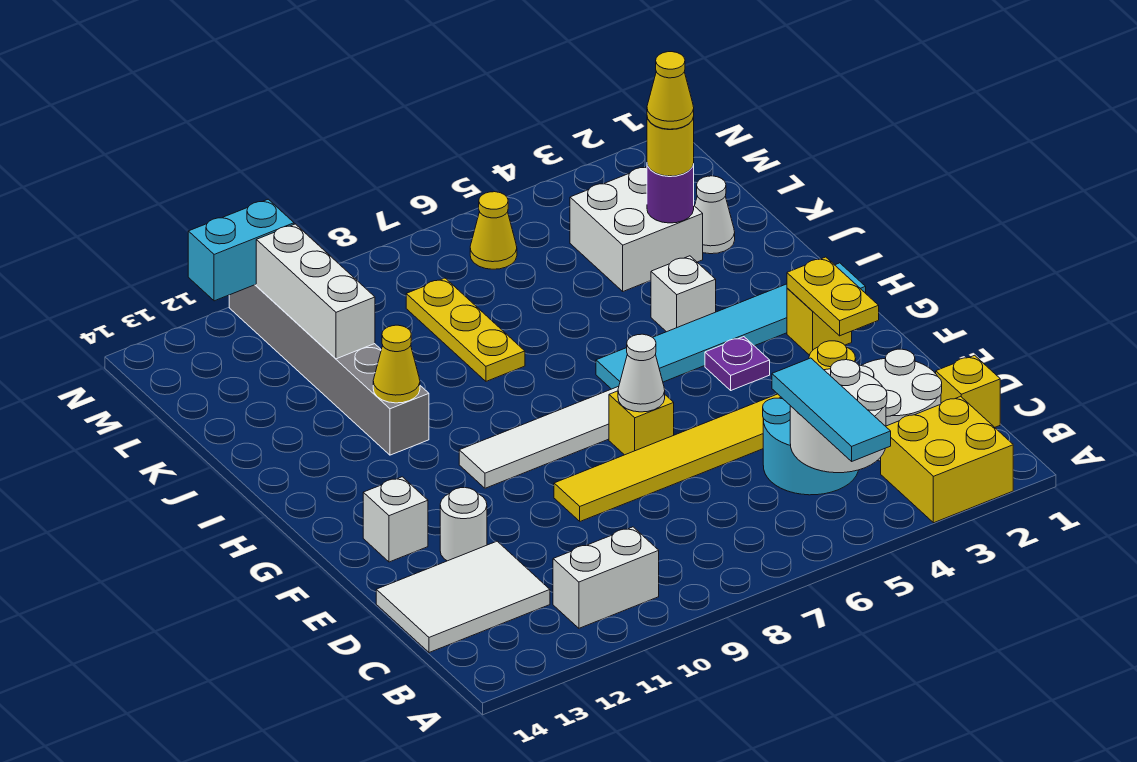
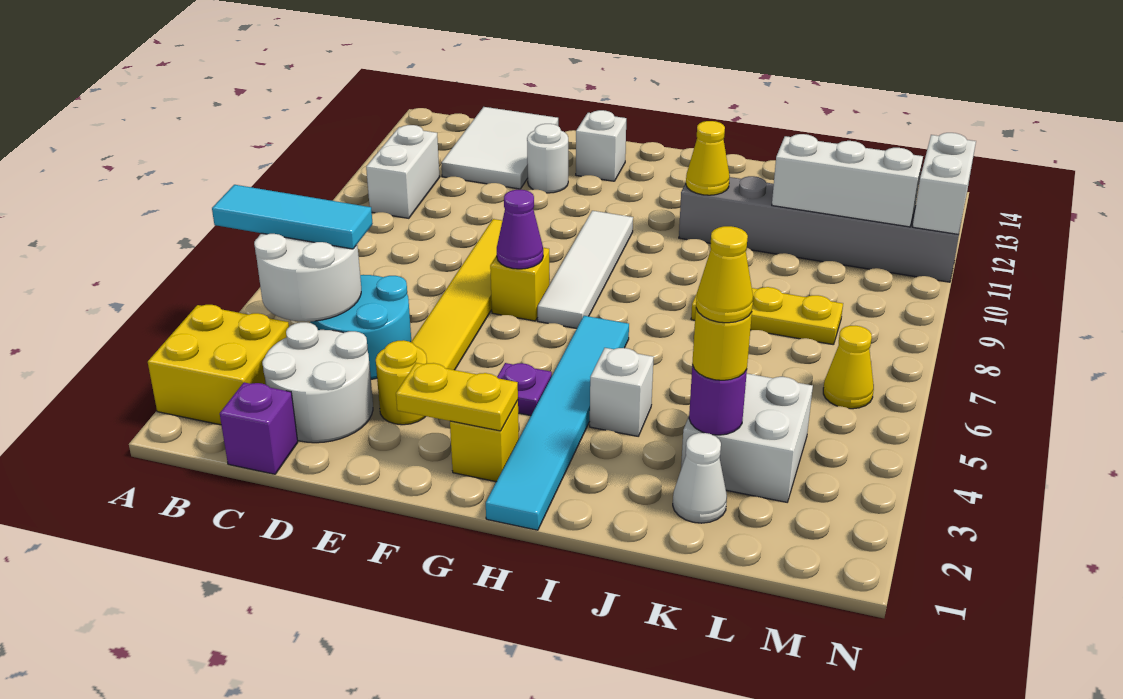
yellow brick C1 level 1 -> purple brick C1 level 1
white cone F7 level 2 -> purple cone F7 level 2
cyan brick N11:N12 level 2 -> white brick N11:N12 level 2

